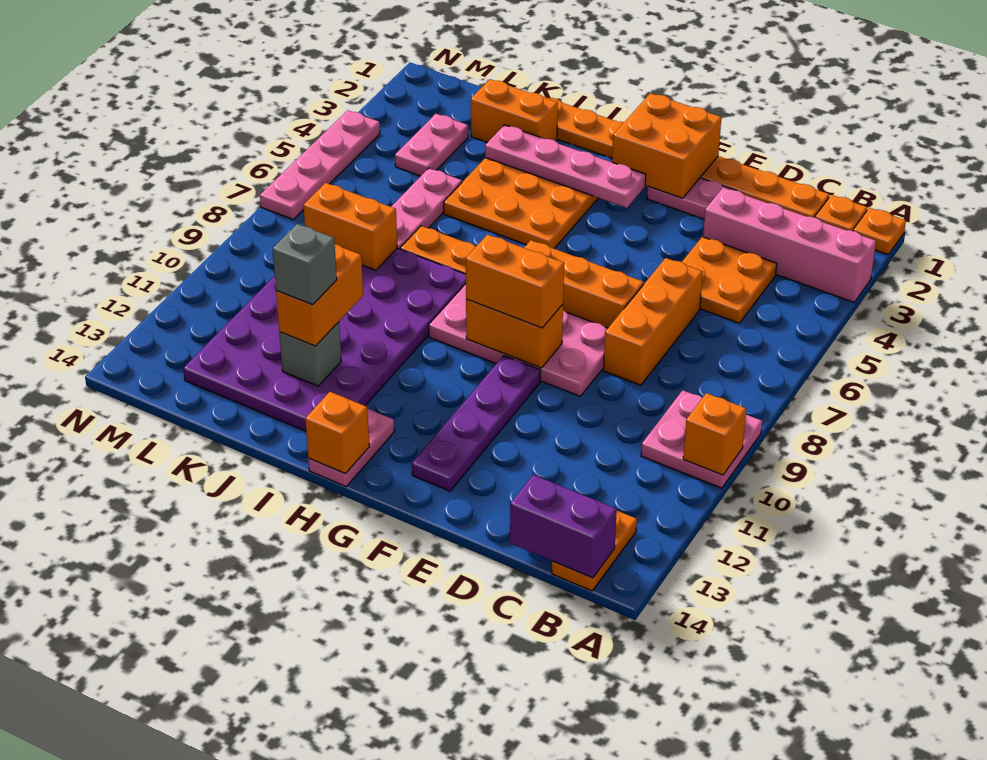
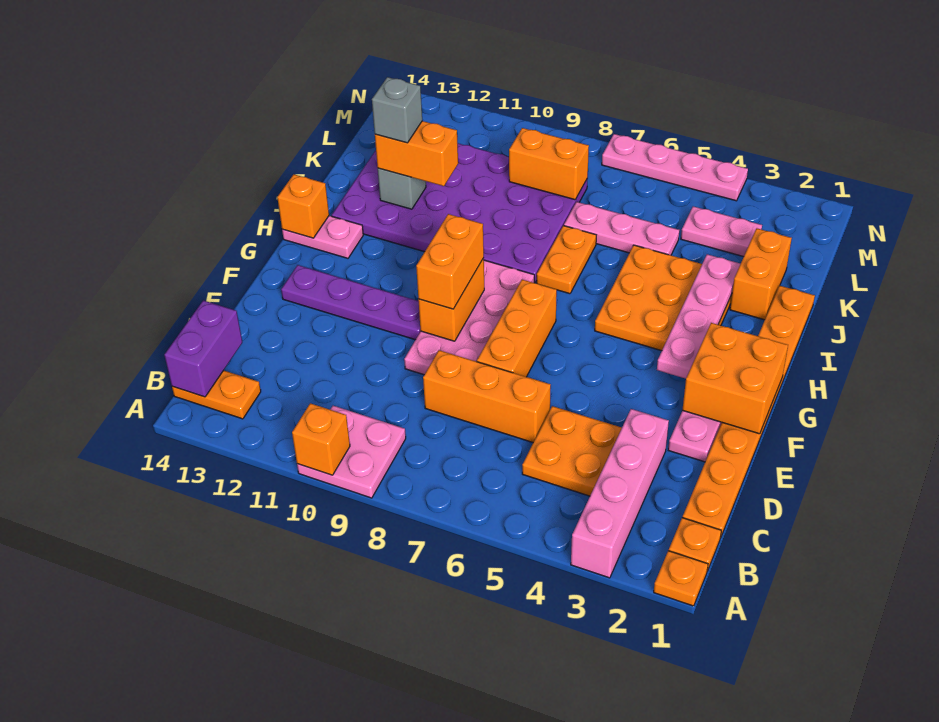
orange brick K8:L8 level 2 -> orange brick L8:L9 level 2

